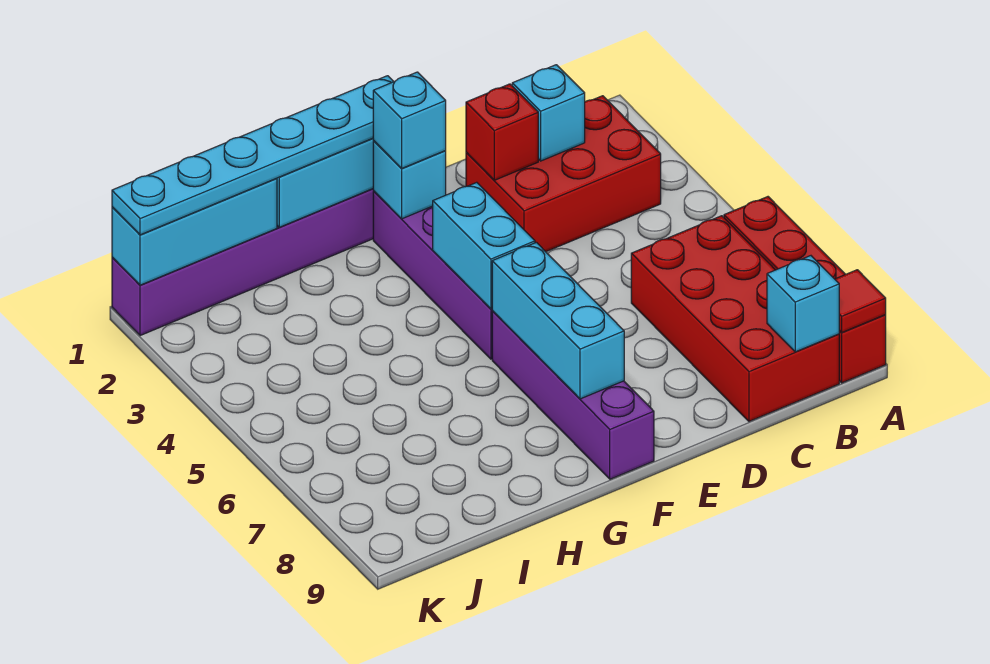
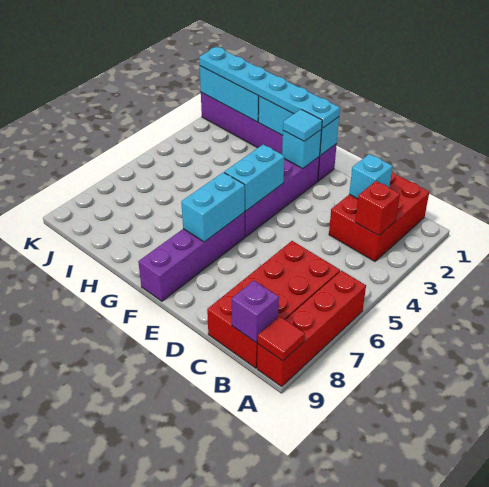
red brick B2:D3 level 1 -> red brick B1:C3 level 1
cyan brick B9 level 2 -> purple brick B9 level 2
red brick D2 level 2 -> red brick B3 level 2
cyan brick F2 level 3 -> cyan tile F2 level 3
cyan brick F6:F8 level 2 -> cyan brick F6:F7 level 2

